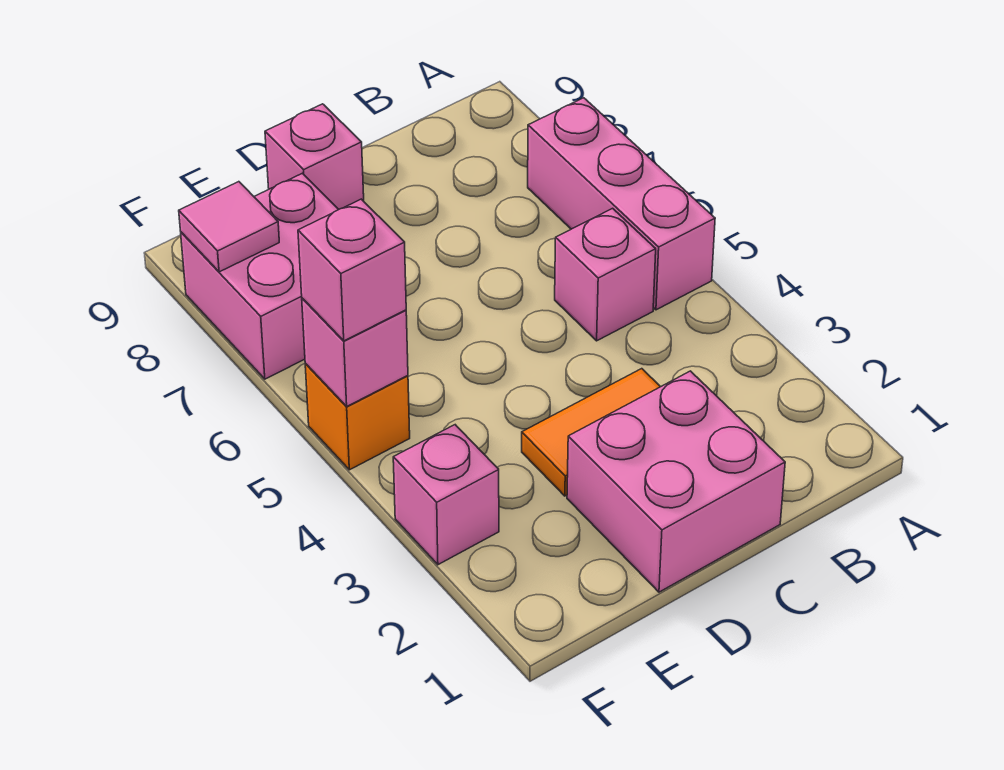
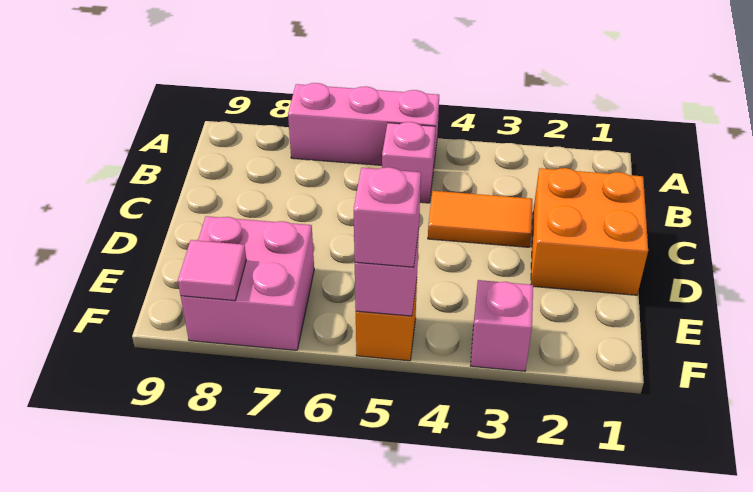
pink brick C1:D2 level 1 -> orange brick C1:D2 level 1
orange tile C3:D3 level 1 -> orange tile C3:C4 level 1
pink brick D9 level 1 -> none

